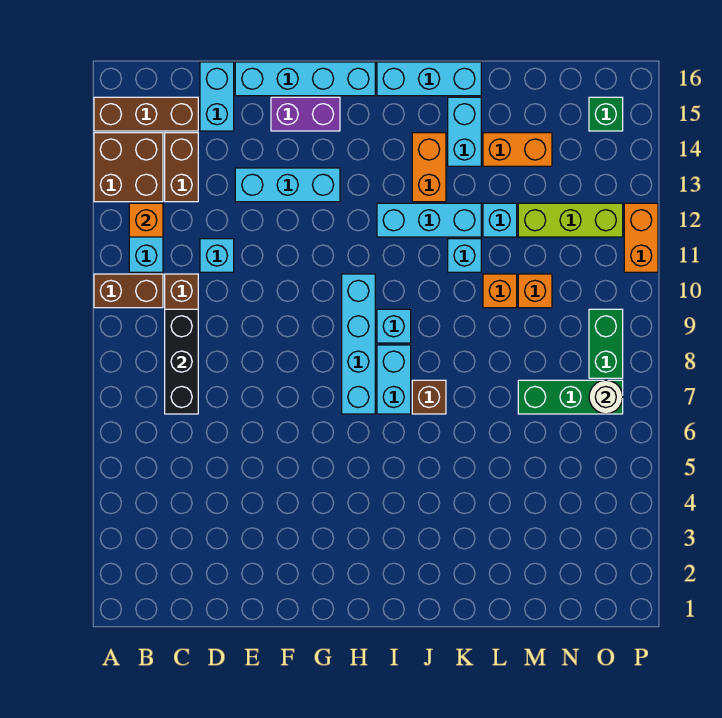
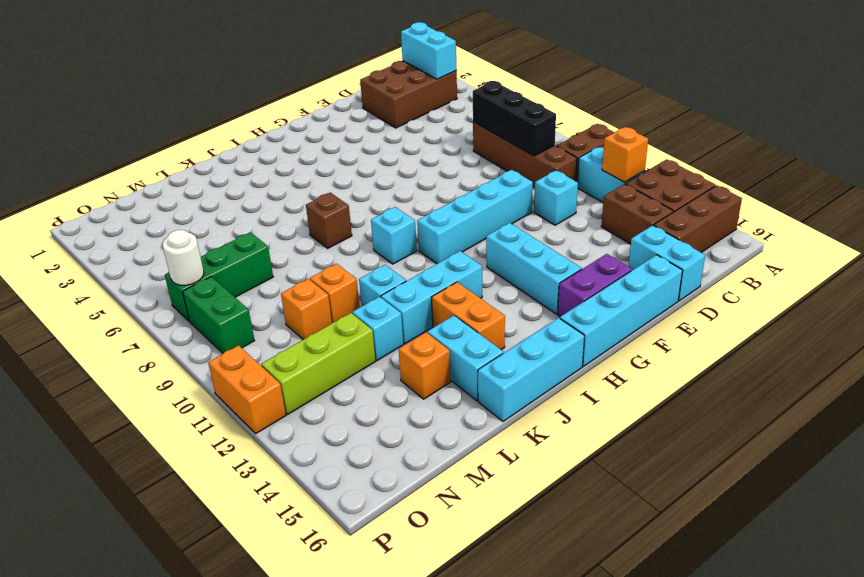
none -> brown brick B2:D3 level 1
cyan brick E13:G13 level 1 -> cyan brick G12:G14 level 1
cyan brick H7:H10 level 1 -> cyan brick E10:H10 level 1
cyan brick I7:I8 level 1 -> cyan brick B2:B3 level 2
orange brick L14:M14 level 1 -> orange brick L14 level 1
green brick O15 level 1 -> none

